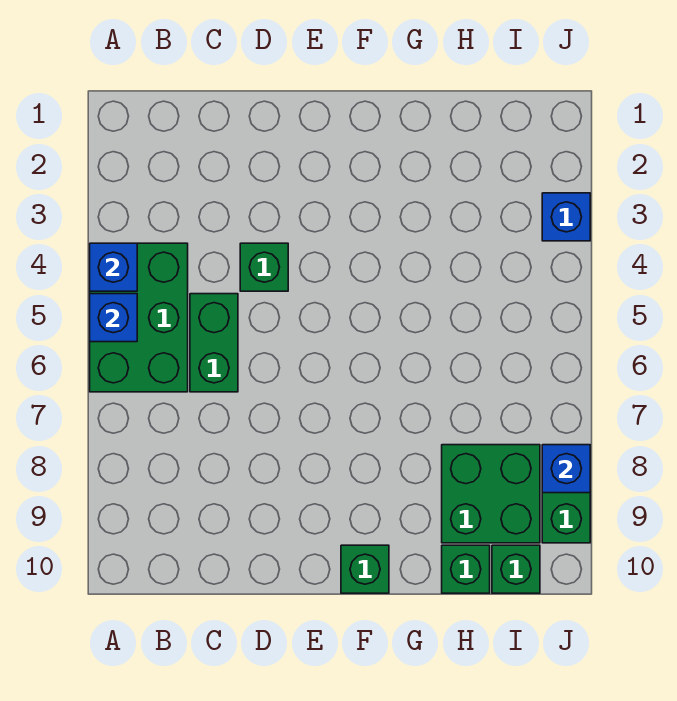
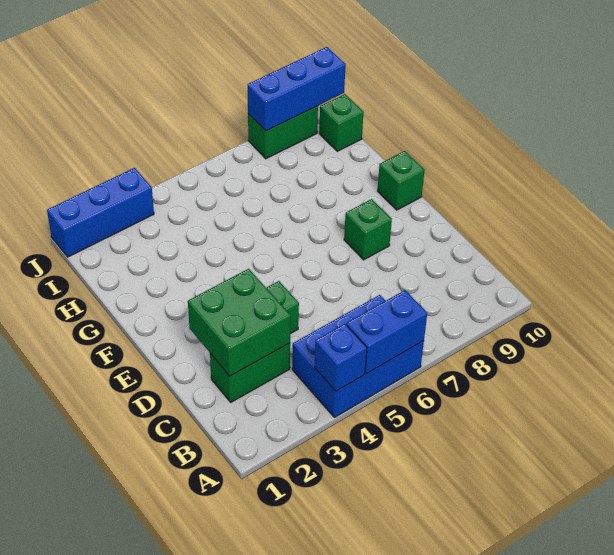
green brick A4:B6 level 1 -> blue brick A4:B6 level 1
blue brick A5 level 2 -> blue brick A5:A6 level 2
green brick C5:C6 level 1 -> green brick C2:C3 level 1
green brick H8:I9 level 1 -> green brick C2:D3 level 2
green brick H10 level 1 -> green brick E8 level 1
blue brick J3 level 1 -> blue brick J1:J3 level 1
blue brick J8 level 2 -> blue brick J8:J10 level 2

